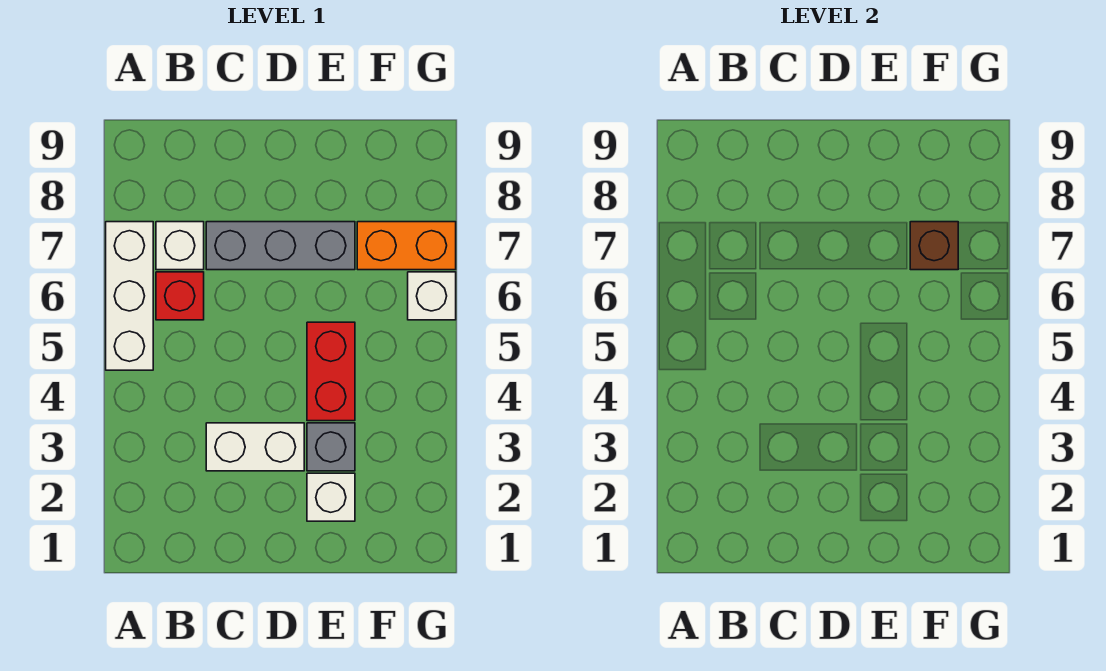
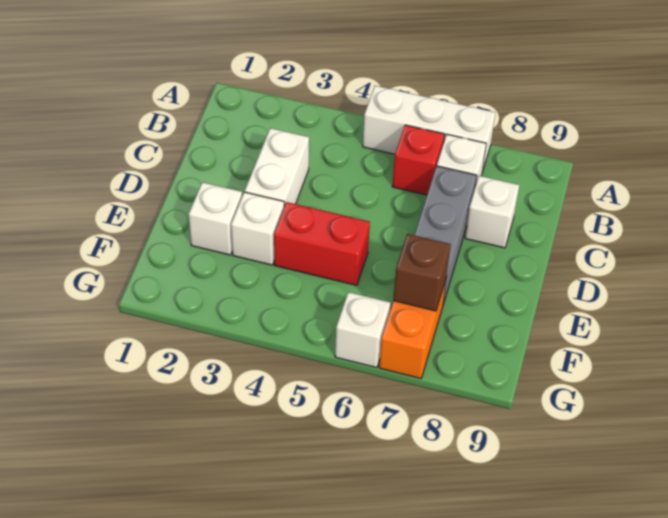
none -> white brick C8 level 1
grey brick E3 level 1 -> white brick E3 level 1

